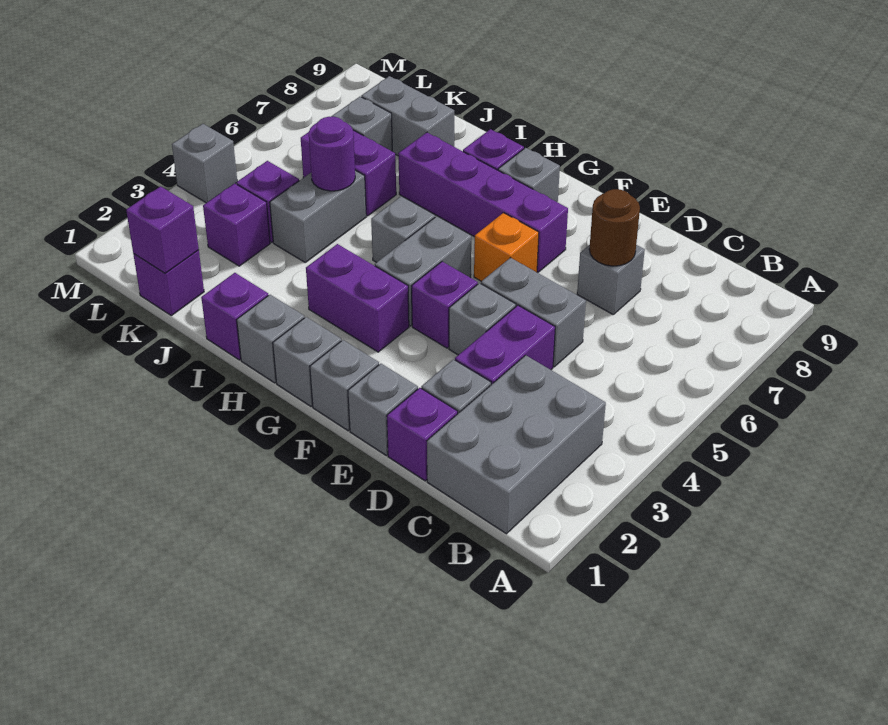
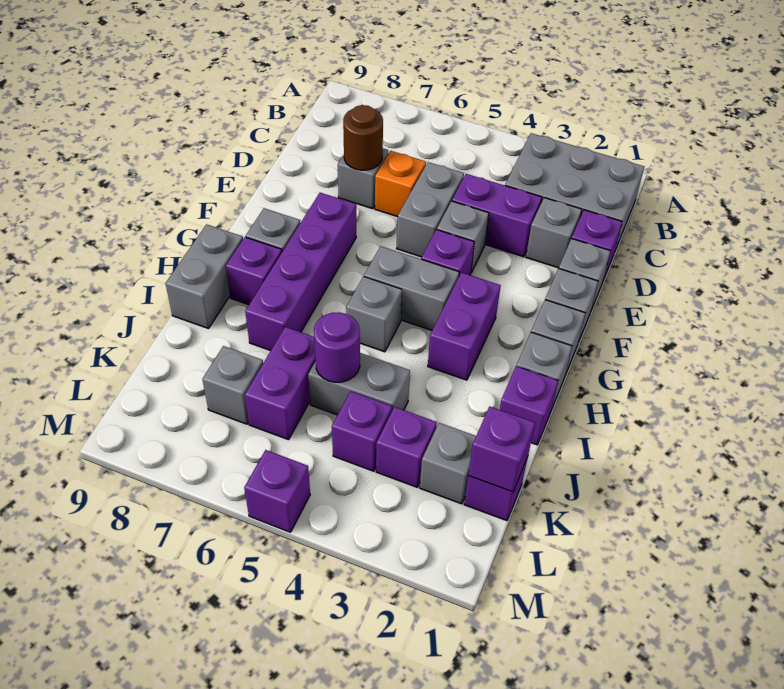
orange brick F6 level 1 -> orange brick D6 level 1
grey brick J8:K8 level 1 -> grey brick H9:I9 level 1
grey brick M4 level 1 -> grey brick K2 level 1
none -> purple brick M5 level 1

